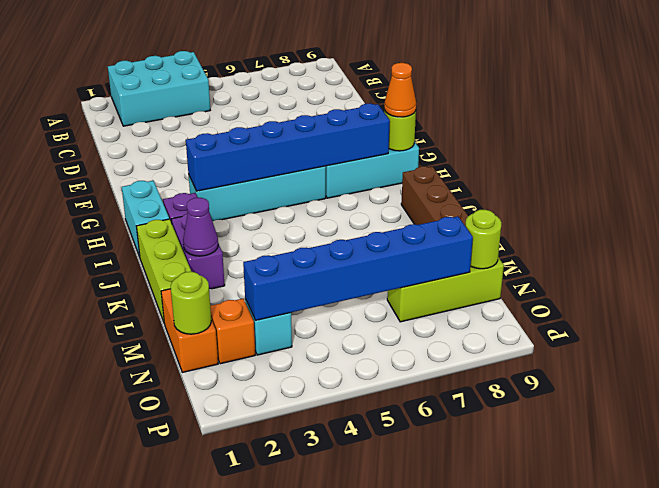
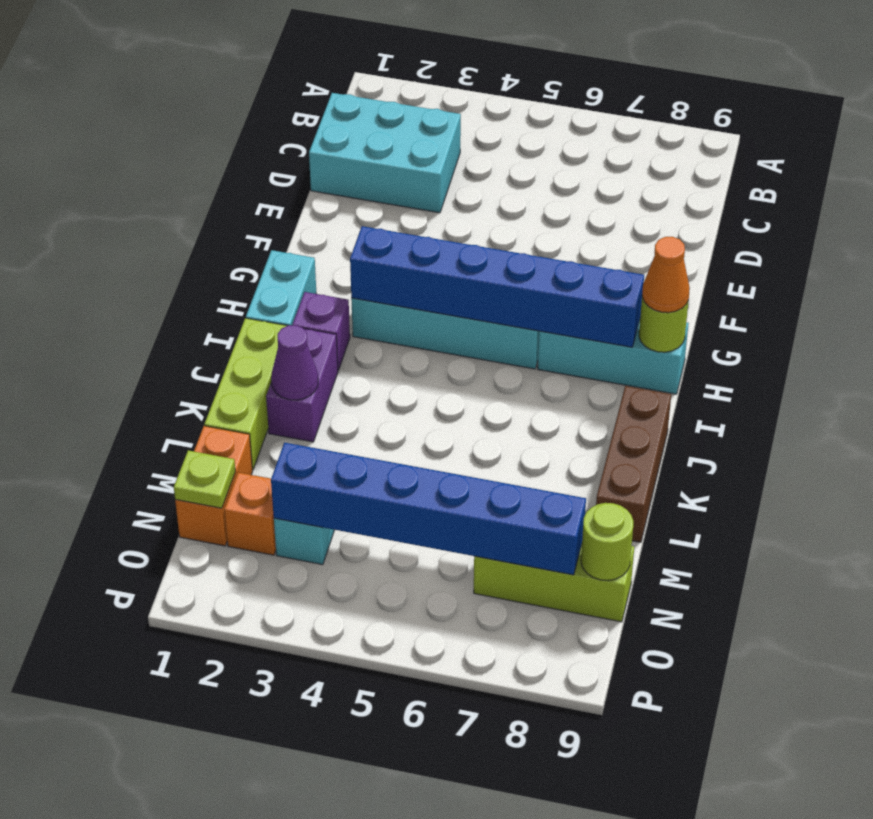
cyan brick A2:B4 level 1 -> cyan brick C1:D3 level 1
lime round brick N1 level 2 -> lime plate N1 level 2

